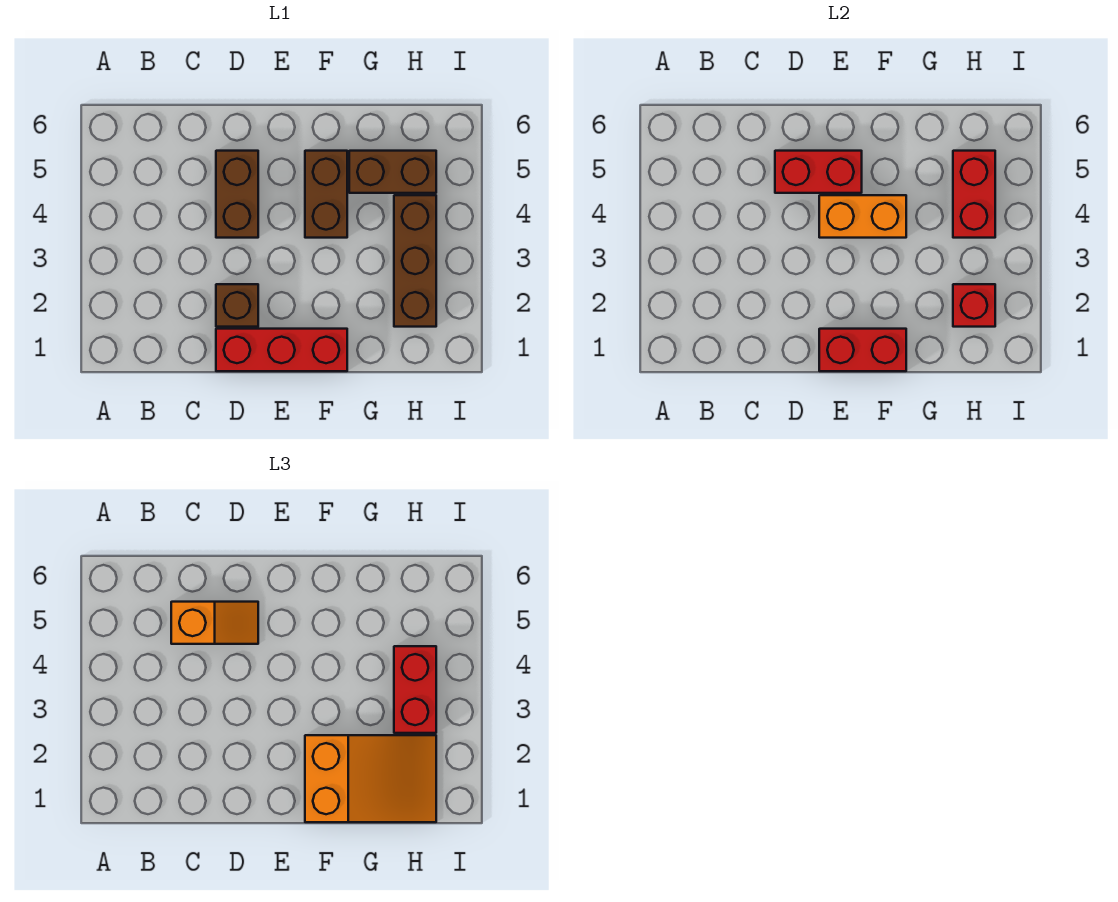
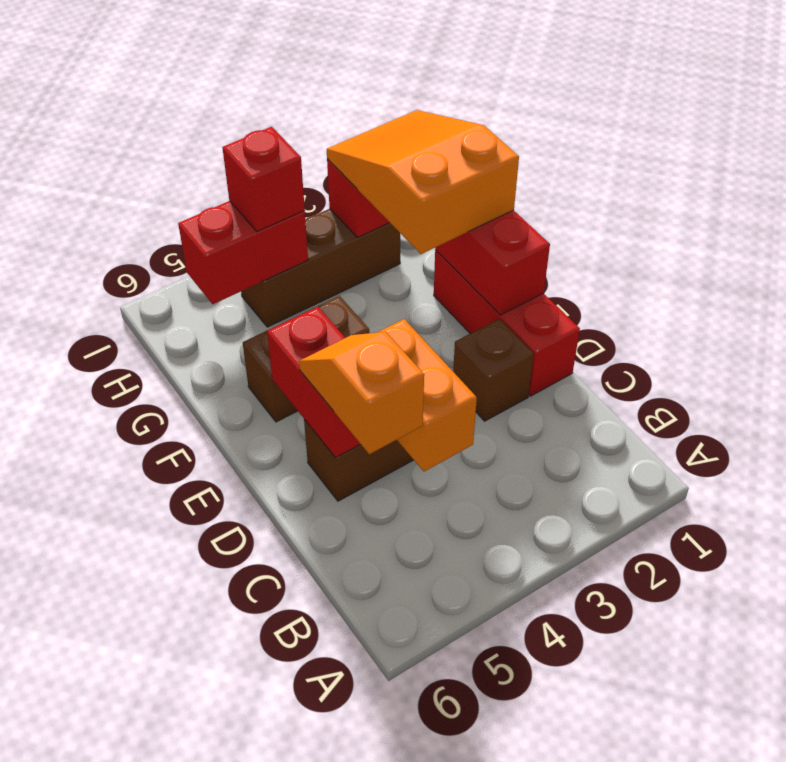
orange brick E4:F4 level 2 -> orange brick C4:D4 level 2
brown brick G5:H5 level 1 -> none
red brick H3:H4 level 3 -> red brick H4 level 3

